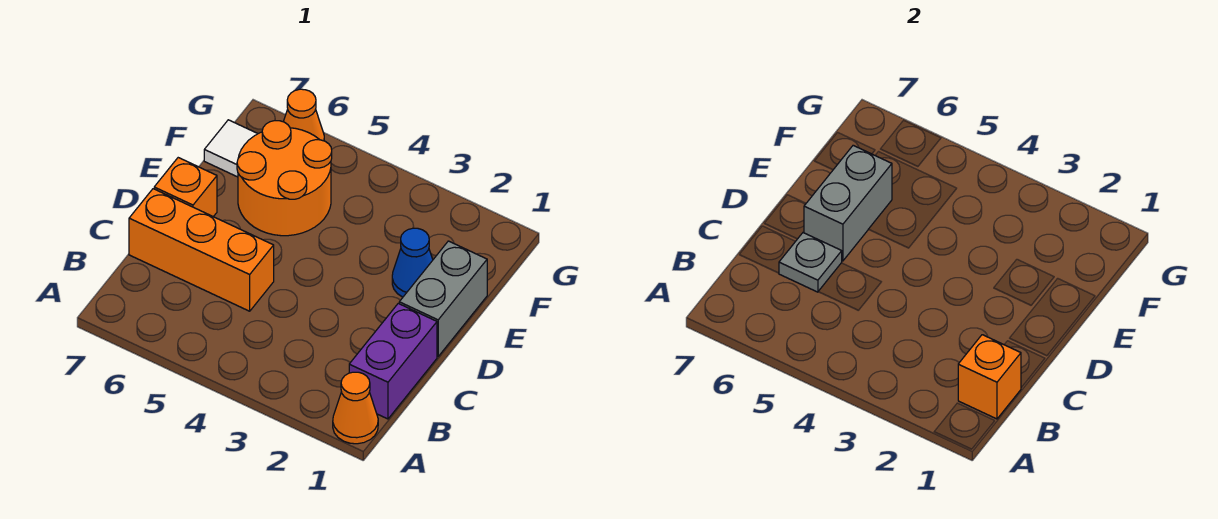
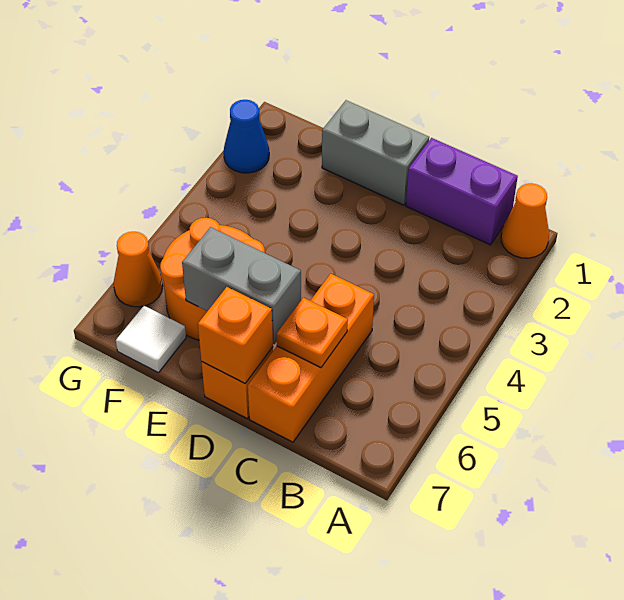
orange brick B1 level 2 -> orange brick D7 level 2
grey plate C6 level 2 -> orange plate C6 level 2
blue cone E2 level 1 -> blue cone G2 level 1

